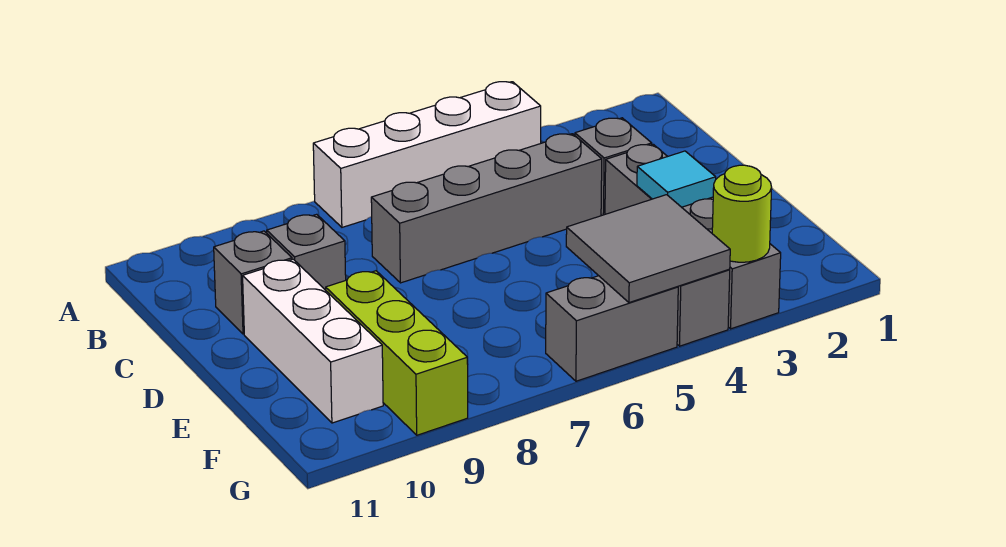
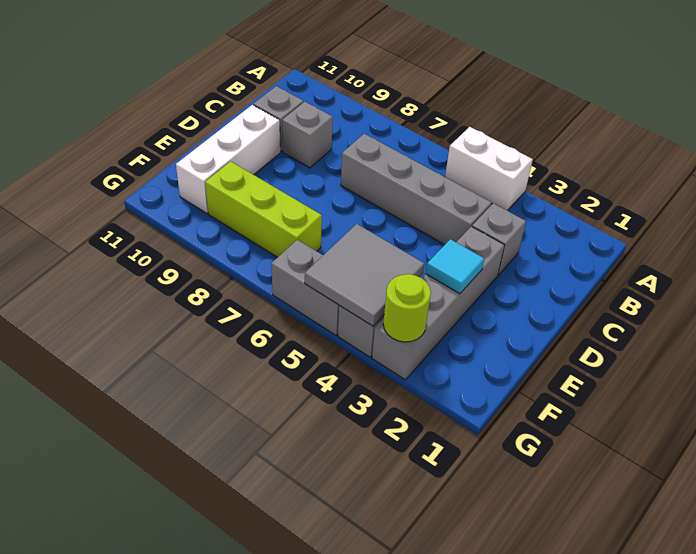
white brick A4:A7 level 1 -> white brick A4:A5 level 1
lime brick E9:G9 level 1 -> lime brick F7:F9 level 1

